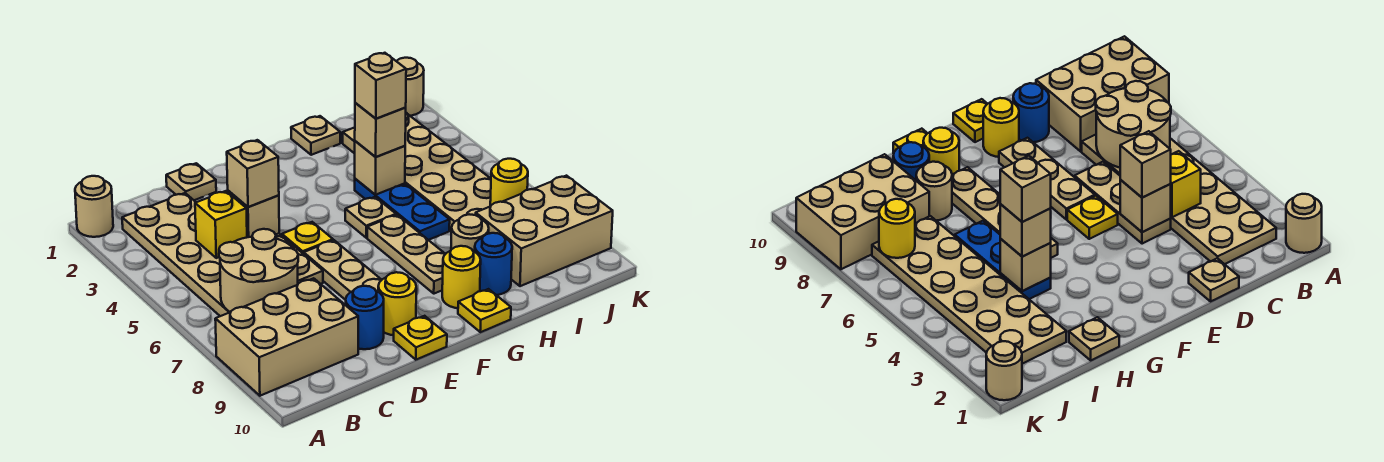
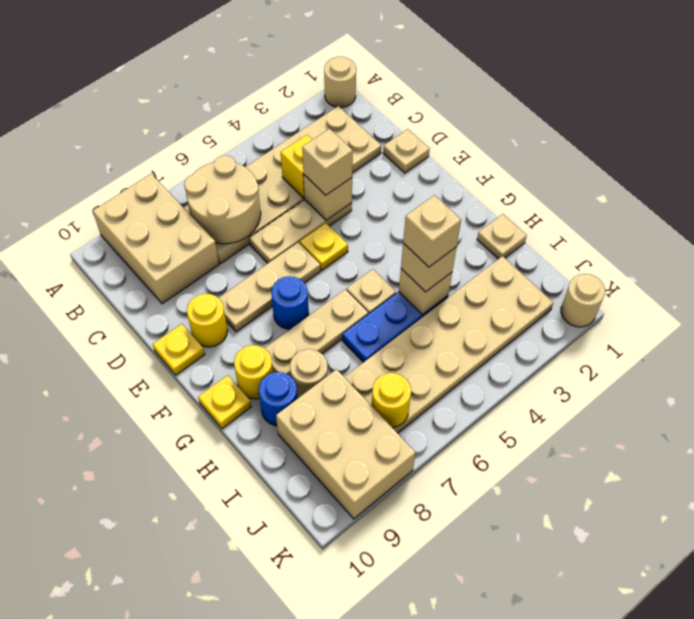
blue round brick D9 level 1 -> blue round brick F7 level 1

